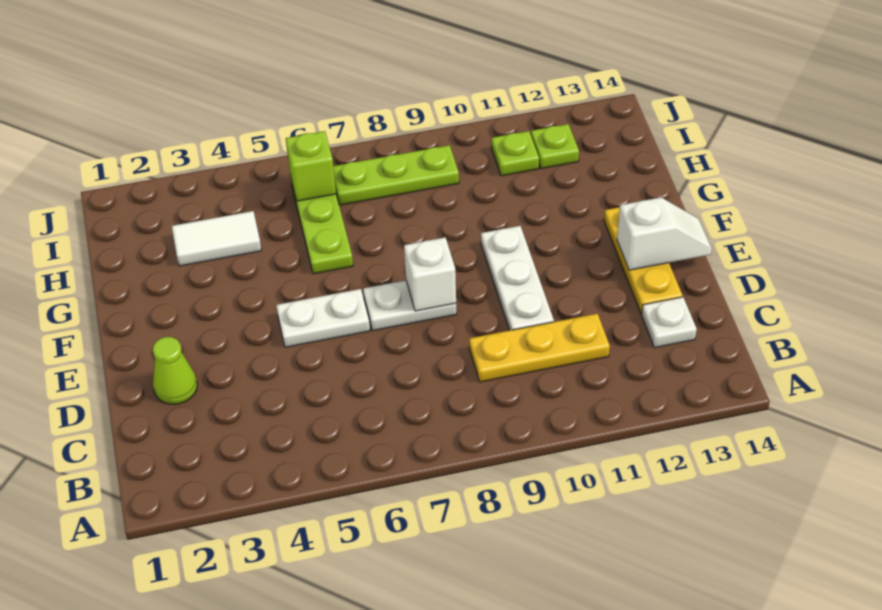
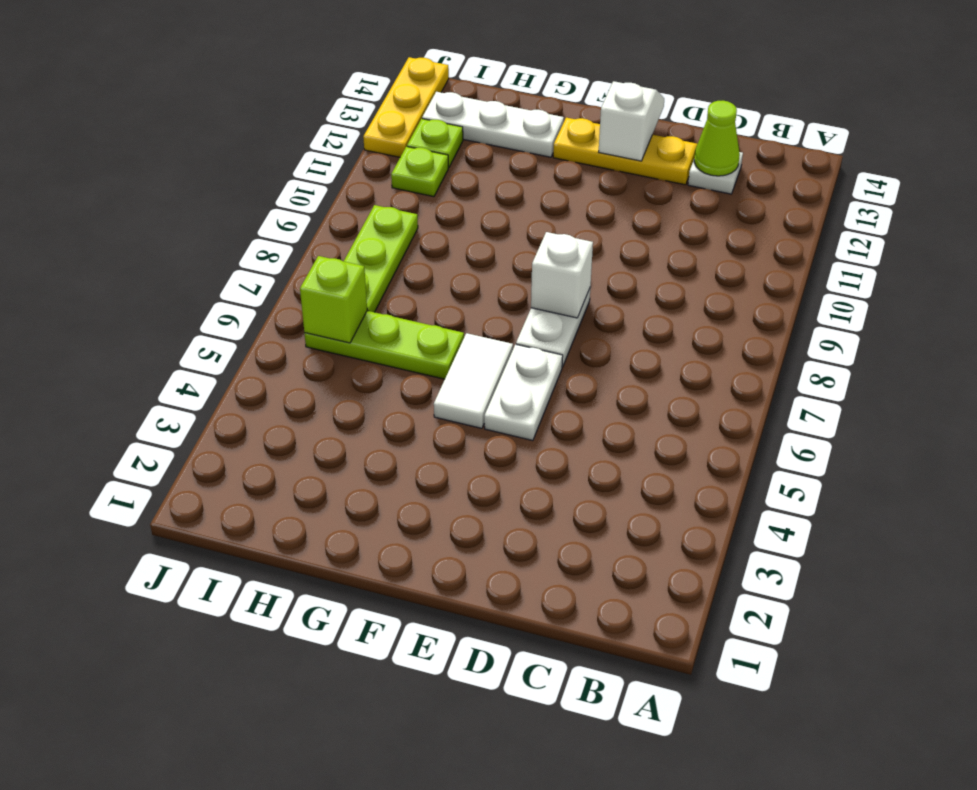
yellow plate C9:C11 level 1 -> yellow plate J12:J14 level 1
lime cone D2 level 1 -> lime cone C13 level 2
white plate D10:F10 level 1 -> white plate G13:I13 level 1
white tile H3:H4 level 1 -> white tile F5:F6 level 1

